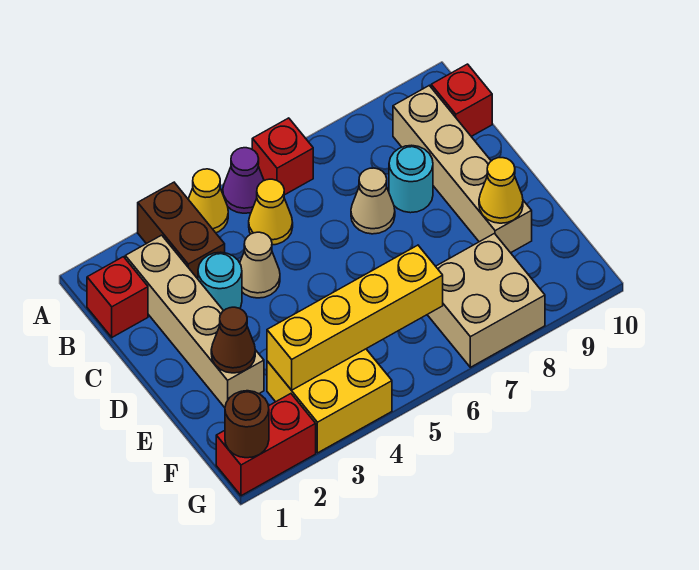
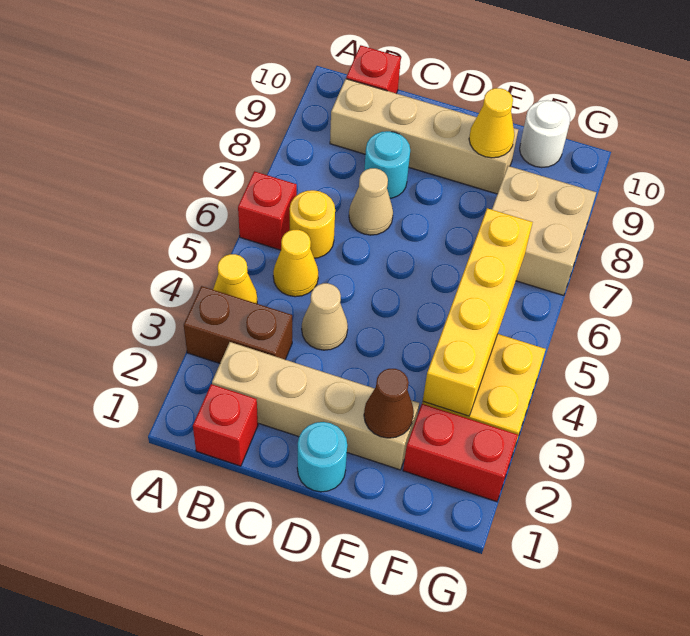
purple cone A5 level 1 -> none
none -> yellow round brick B6 level 1
cyan round brick C3 level 1 -> cyan round brick D1 level 1
none -> white round brick F10 level 1
red brick G1:G2 level 1 -> red brick F2:G2 level 1
brown round brick G1 level 2 -> none

